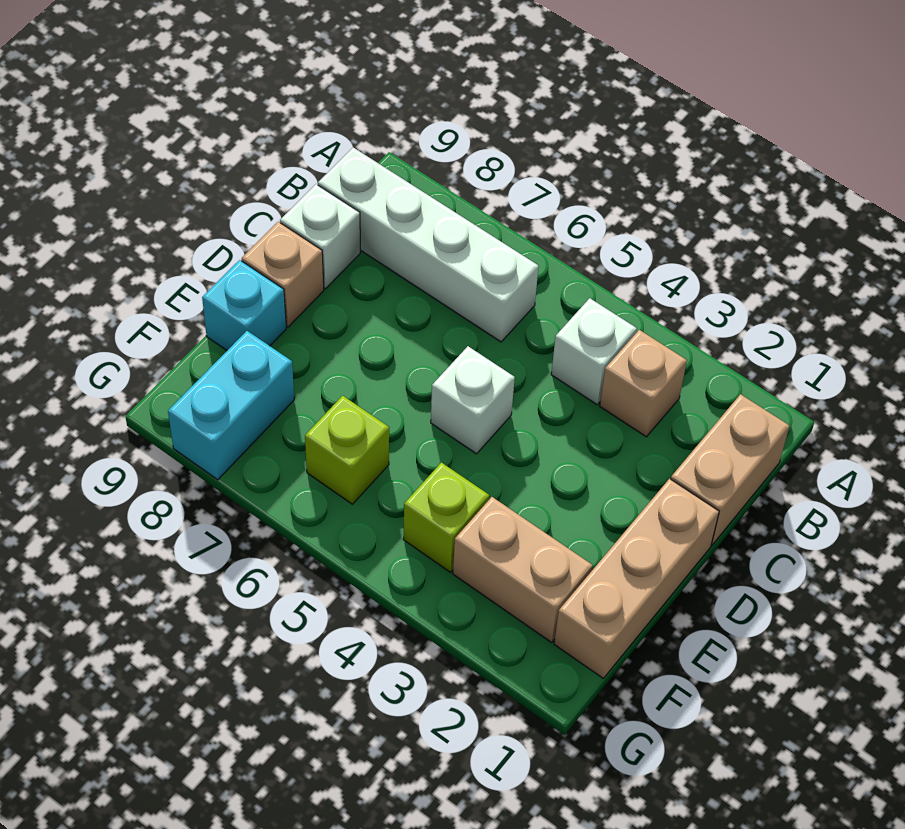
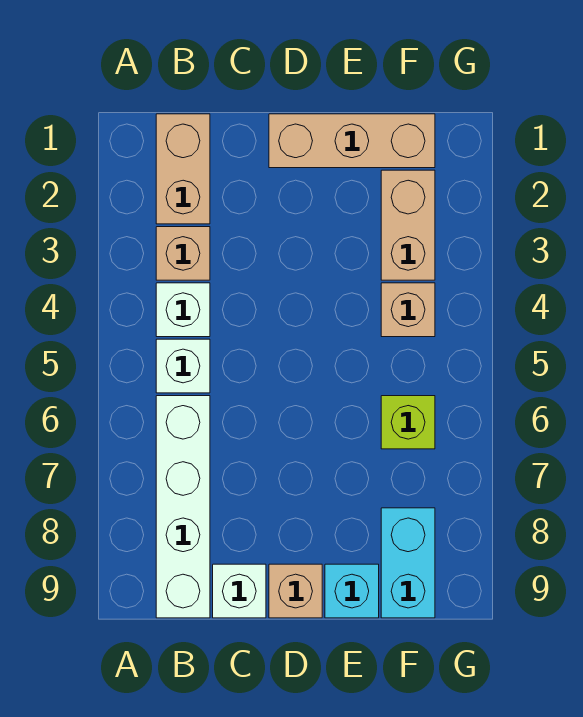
tan brick B1:C1 level 1 -> tan brick B1:B2 level 1
white brick D5 level 1 -> white brick B5 level 1
lime brick F4 level 1 -> tan brick F4 level 1
cyan brick F8:G8 level 1 -> cyan brick F8:F9 level 1

